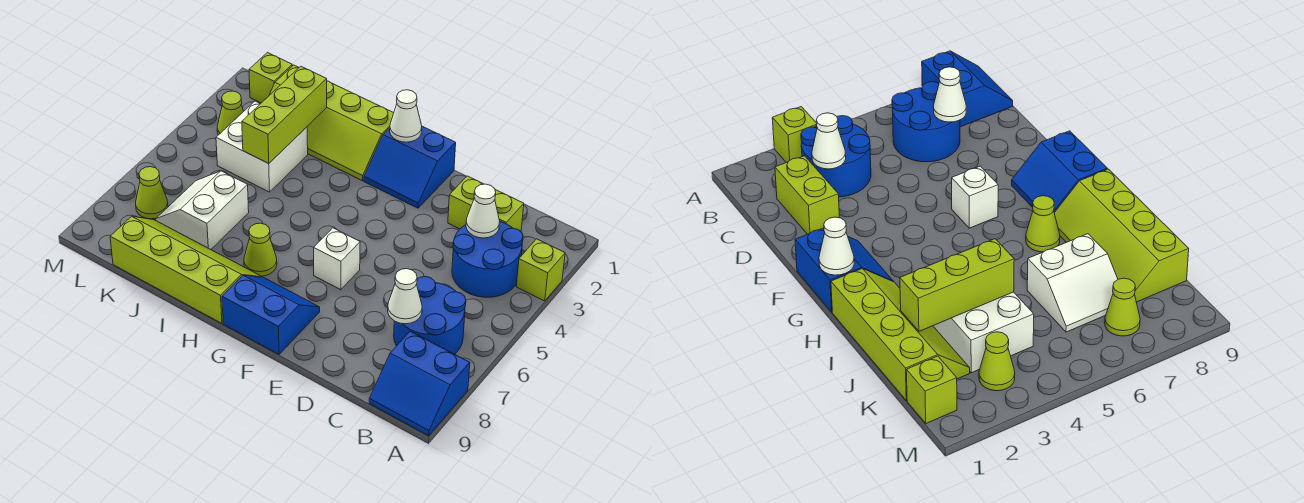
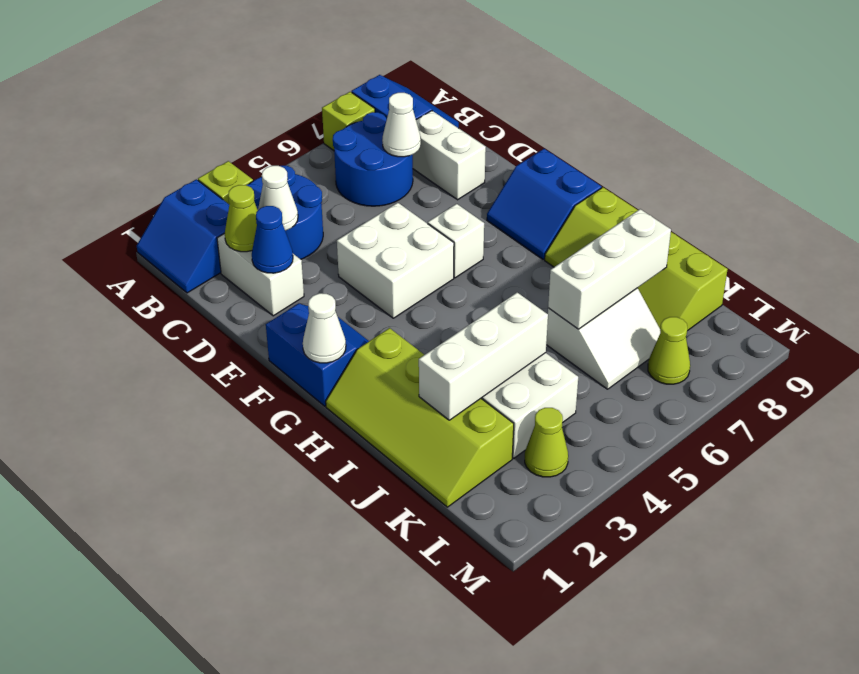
none -> blue slope A1:B2 level 1 top 2
lime brick C2:D2 level 1 -> white brick C2:D2 level 1
none -> white brick C8:D8 level 1
none -> blue cone D2 level 2
none -> white brick E4:F5 level 1
lime slope H1:K2 level 1 top 1 -> lime slope H1:K2 level 1 top 2
lime cone H7 level 1 -> lime cone C2 level 2
lime brick J2:J4 level 2 -> white brick J2:J4 level 2
none -> white brick J6:J8 level 2
lime brick L1 level 1 -> lime brick A7 level 1

